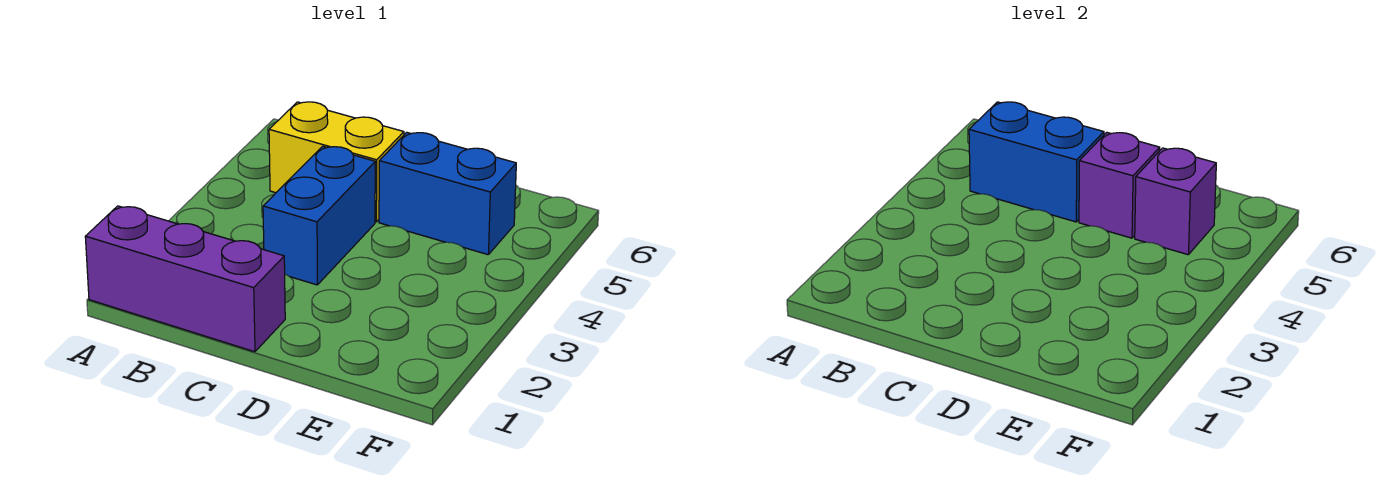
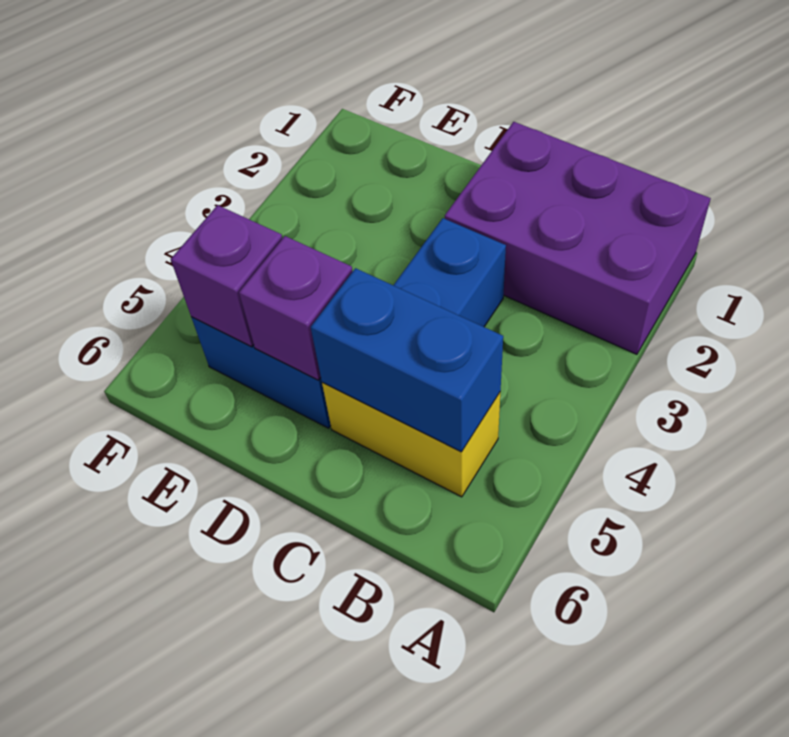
purple brick A1:C1 level 1 -> purple brick A1:C2 level 1

